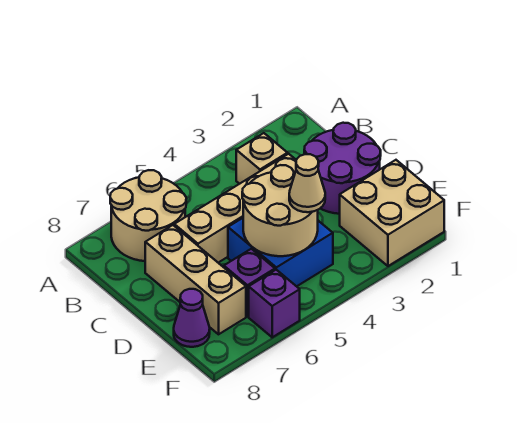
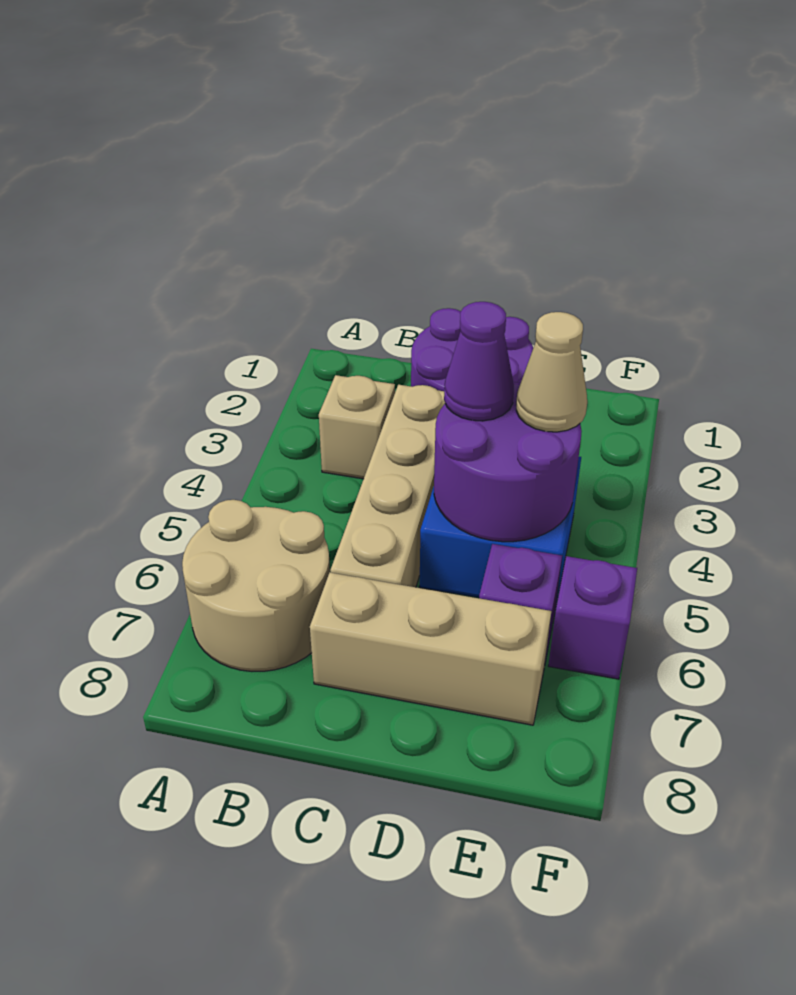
tan round brick D4:E5 level 2 -> purple round brick D4:E5 level 2
tan brick E1:F2 level 1 -> none
purple cone E8 level 1 -> purple cone D4 level 3

